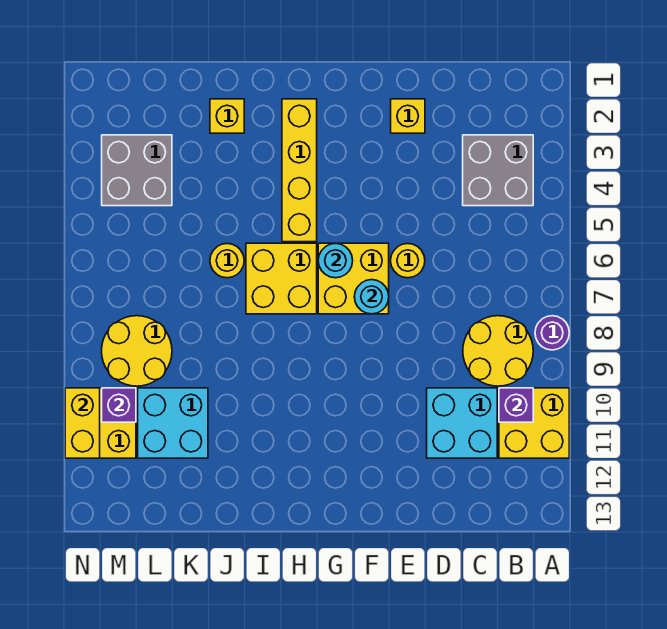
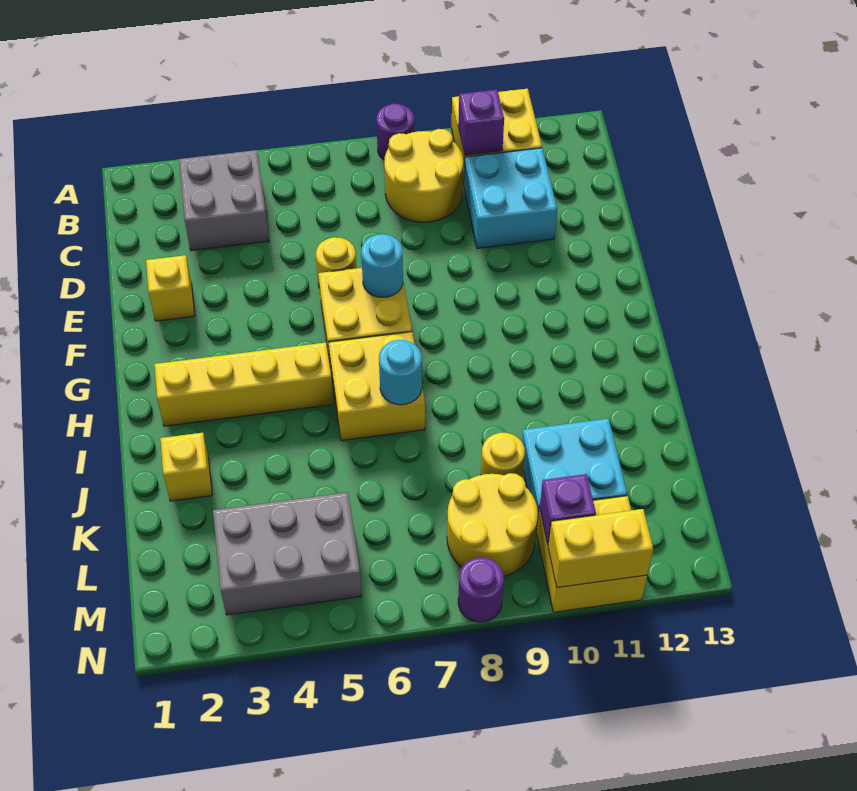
cyan round brick G6 level 2 -> cyan round brick I7 level 2
yellow round brick J6 level 1 -> yellow round brick K9 level 1
grey brick L3:M4 level 1 -> grey brick L3:M5 level 1
none -> purple round brick N8 level 1

